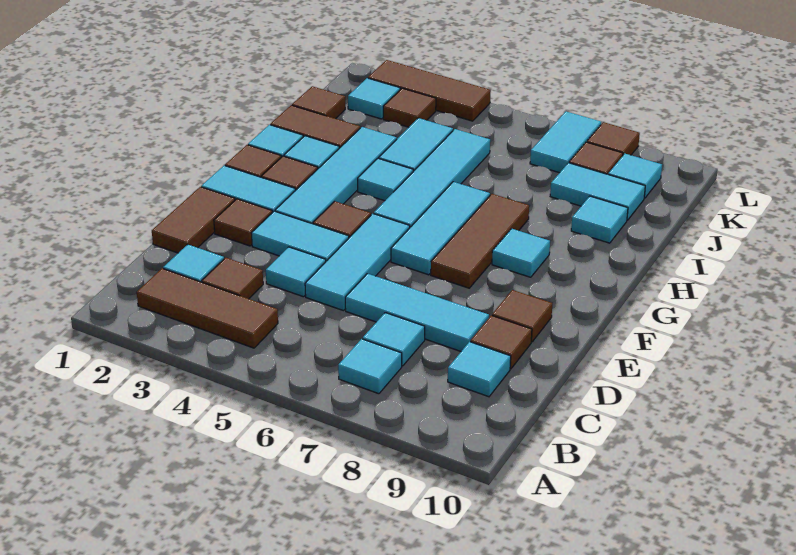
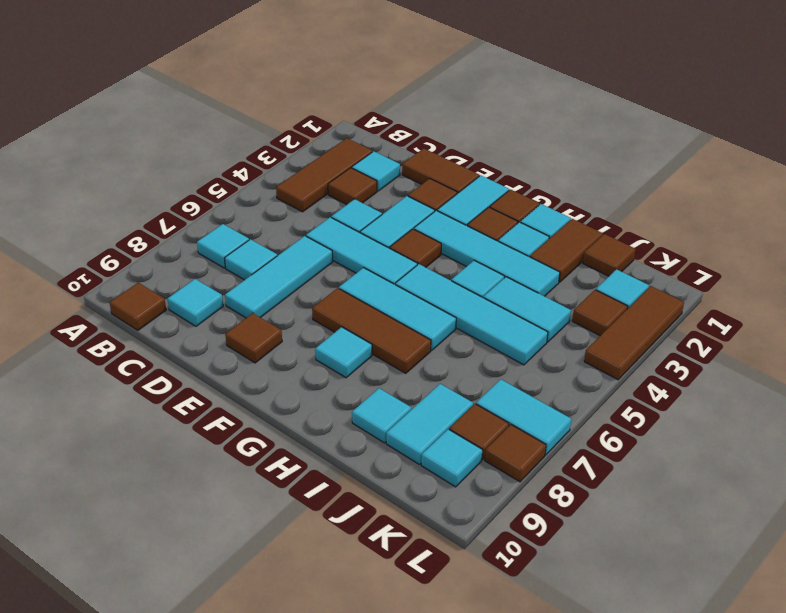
brown tile D9 level 1 -> brown tile B10 level 1

